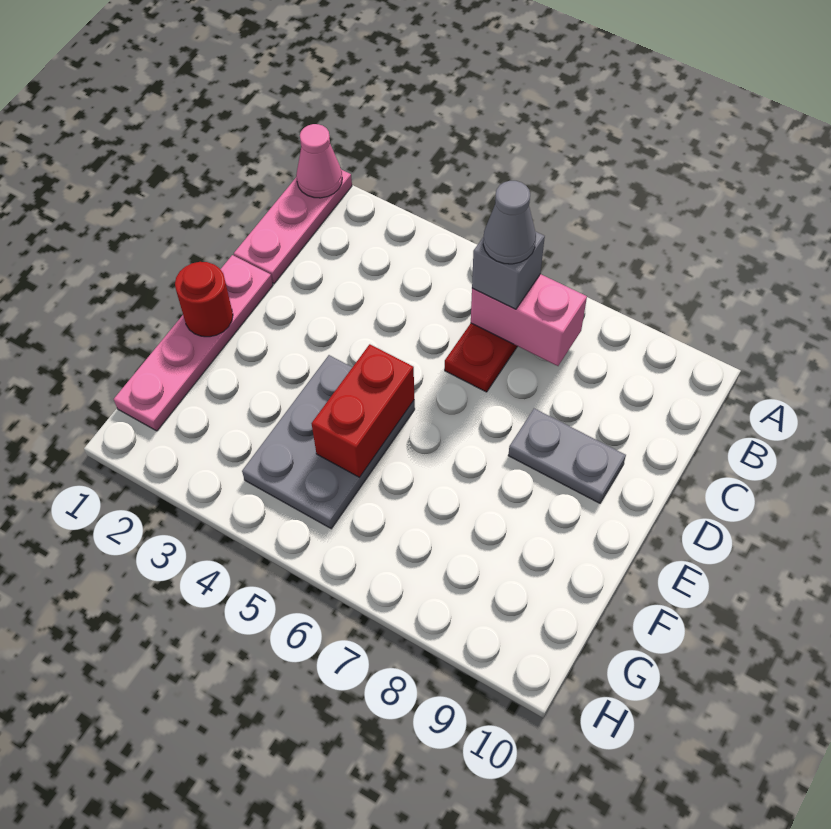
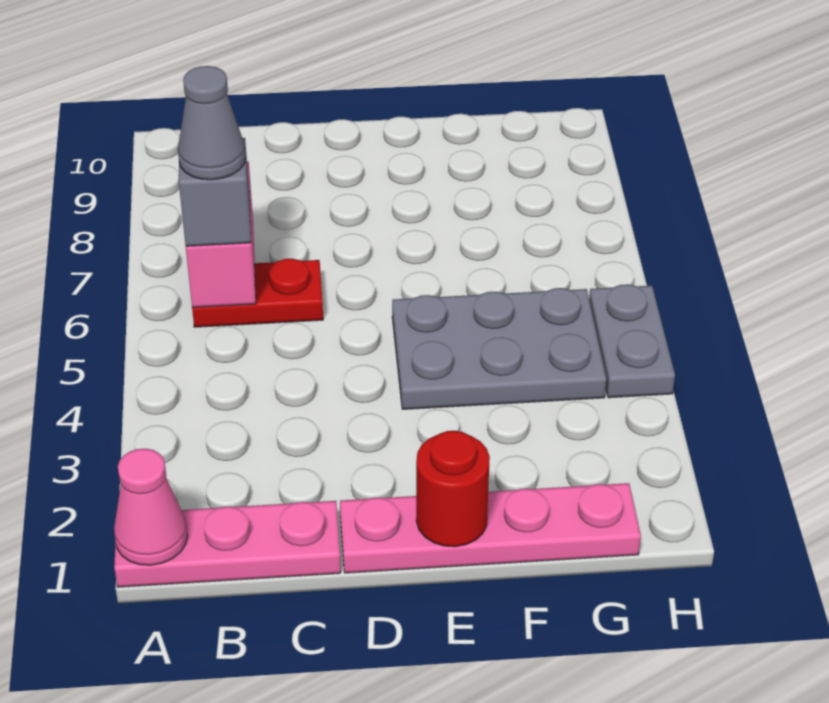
grey plate D8:D9 level 1 -> grey plate H4:H5 level 1
red brick E5:F5 level 2 -> none

